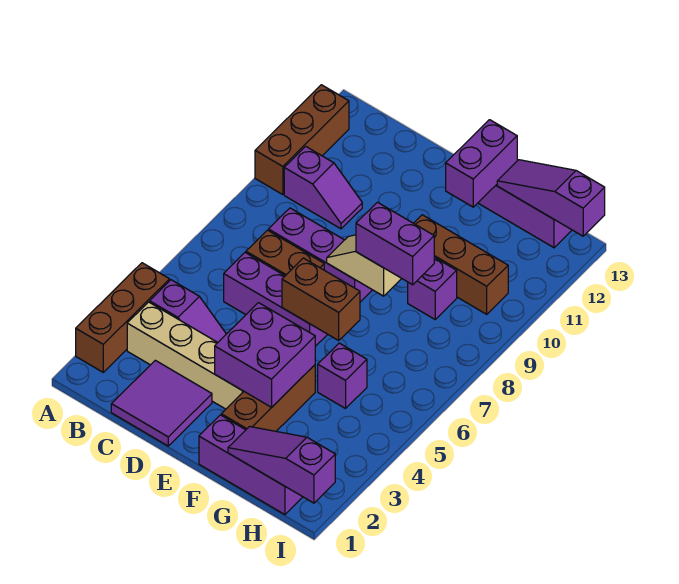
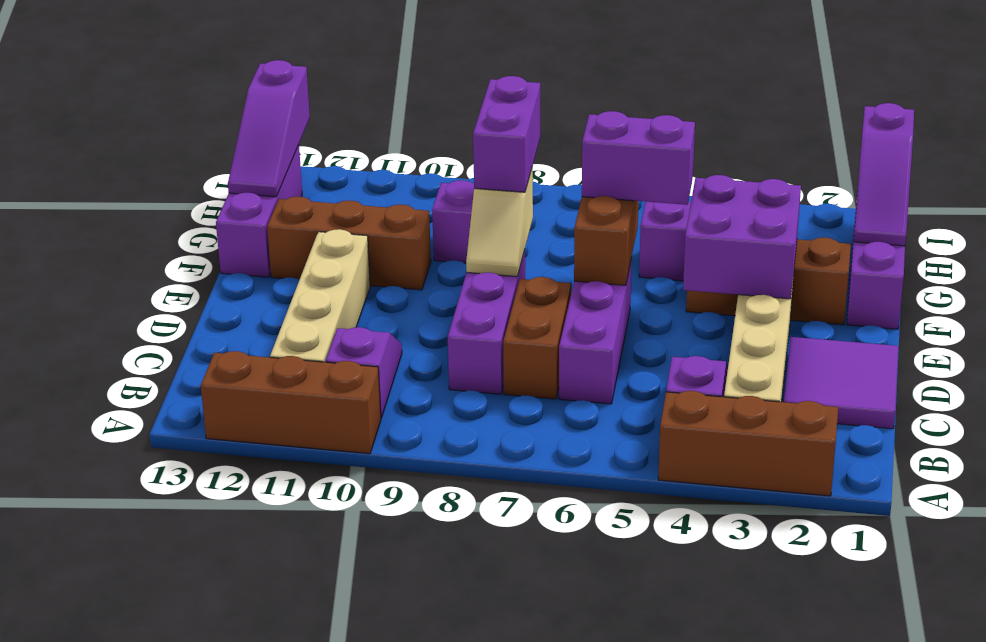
none -> tan brick B11:E11 level 1
brown brick F10:H10 level 1 -> brown brick F10:F12 level 1
purple brick F12:F13 level 2 -> purple brick F5:F6 level 3

